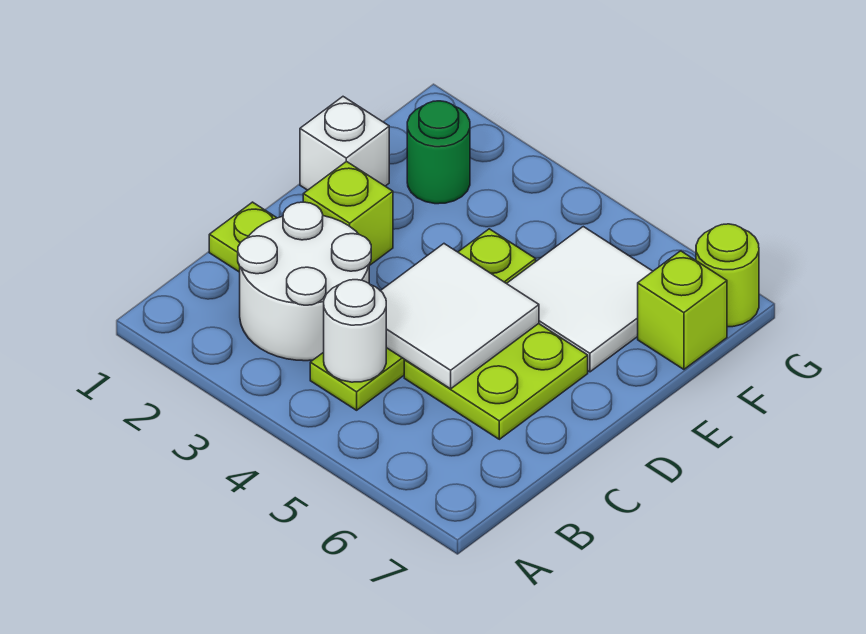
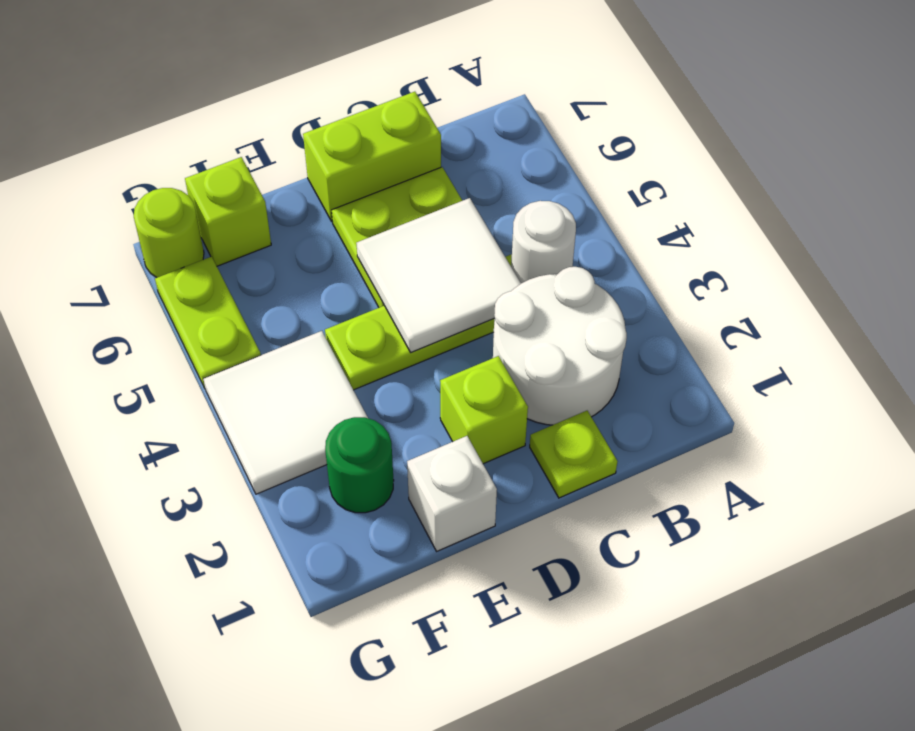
none -> lime brick C7:D7 level 1
white tile E5:F6 level 1 -> white tile F3:G4 level 1
none -> lime plate G5:G6 level 1

